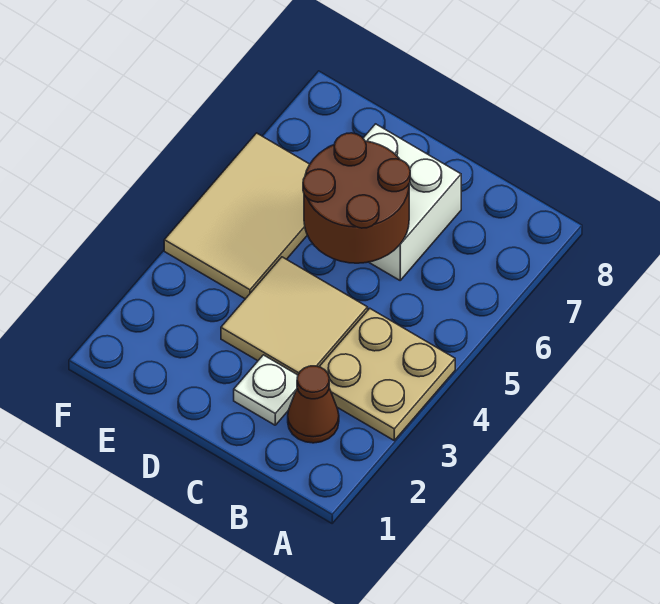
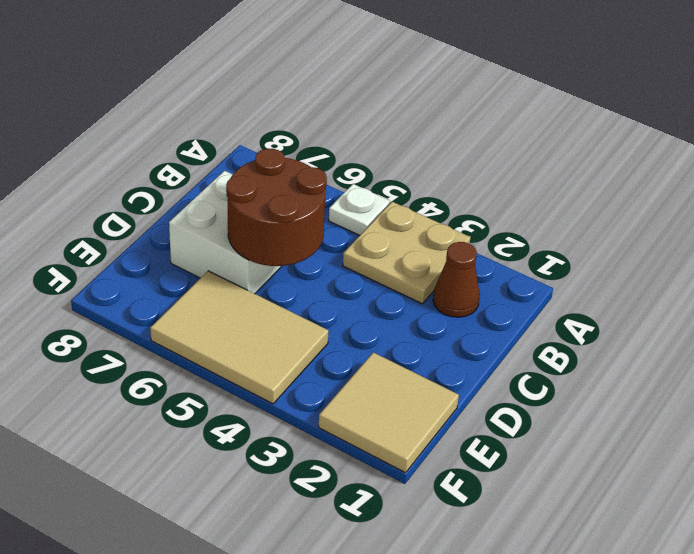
white plate C2 level 1 -> white plate A5 level 1
tan tile C3:D4 level 1 -> tan tile E1:F2 level 1

